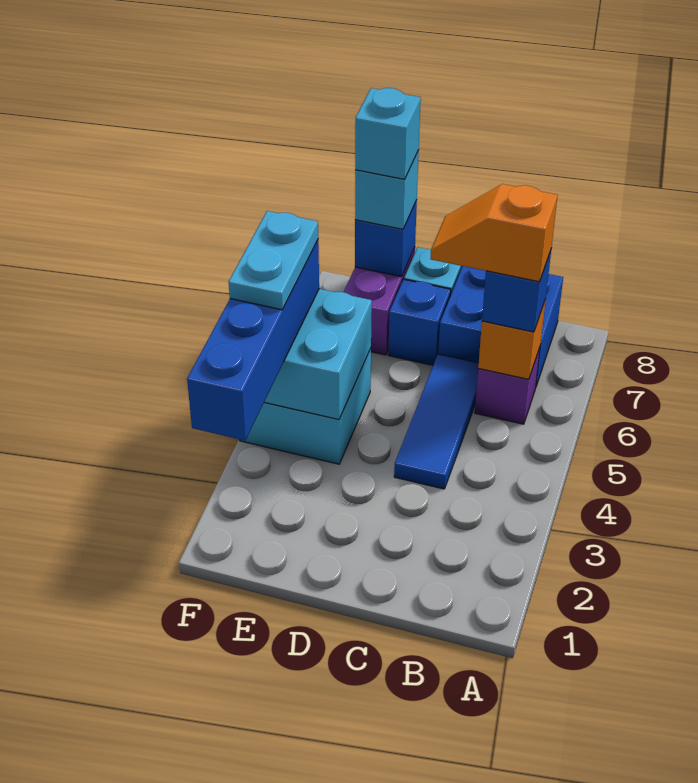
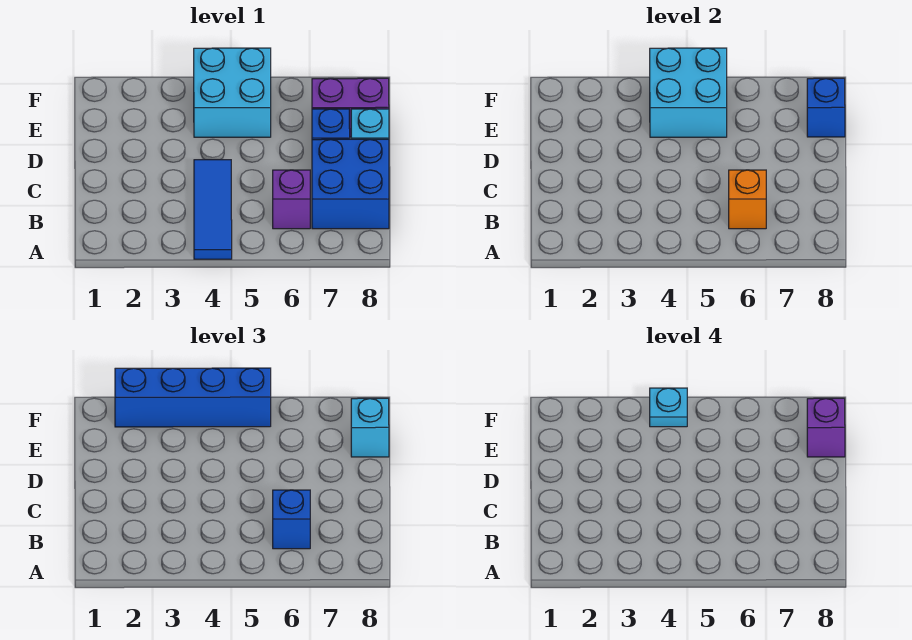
orange slope B6:C6 level 4 top B -> none
blue tile C4:C6 level 1 -> blue tile A4:C4 level 1
cyan brick E8 level 4 -> purple brick E8 level 4
cyan plate F4:F5 level 4 -> cyan plate F4 level 4

